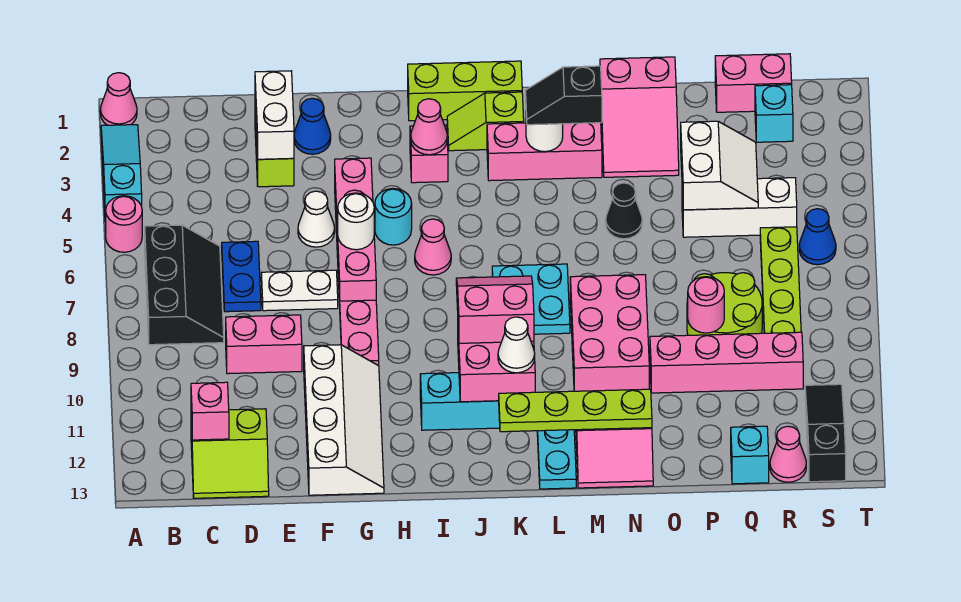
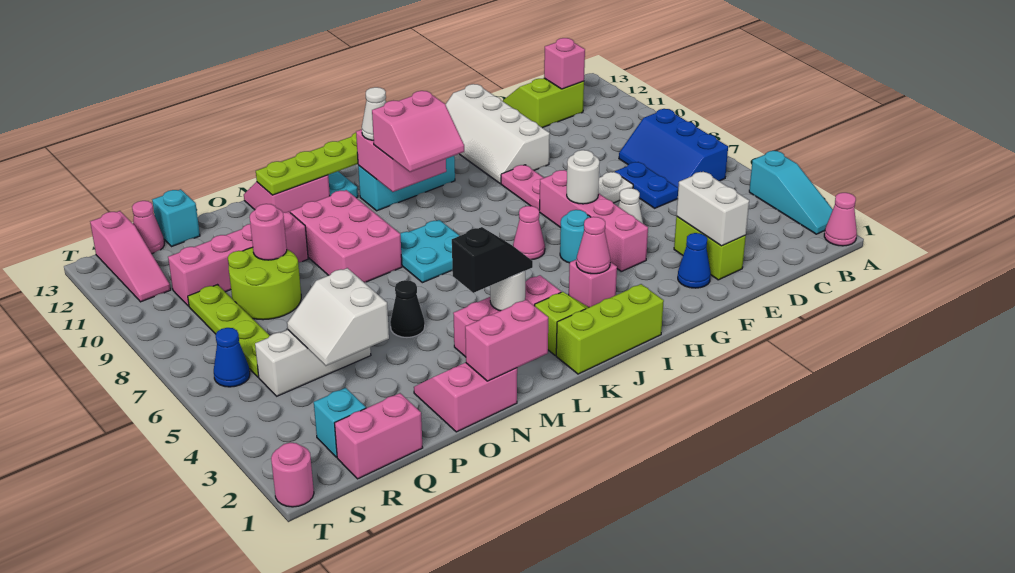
pink round brick A5 level 1 -> pink round brick T1 level 1
black slope B6:C8 level 1 top B -> blue slope B6:C8 level 1 top B
pink brick D9:E9 level 1 -> pink brick M1:N1 level 2
pink slope N1:O3 level 1 top 1 -> pink slope N1:O2 level 1 top 1
black slope S11:S13 level 1 top 13 -> pink slope S11:S13 level 1 top 13

